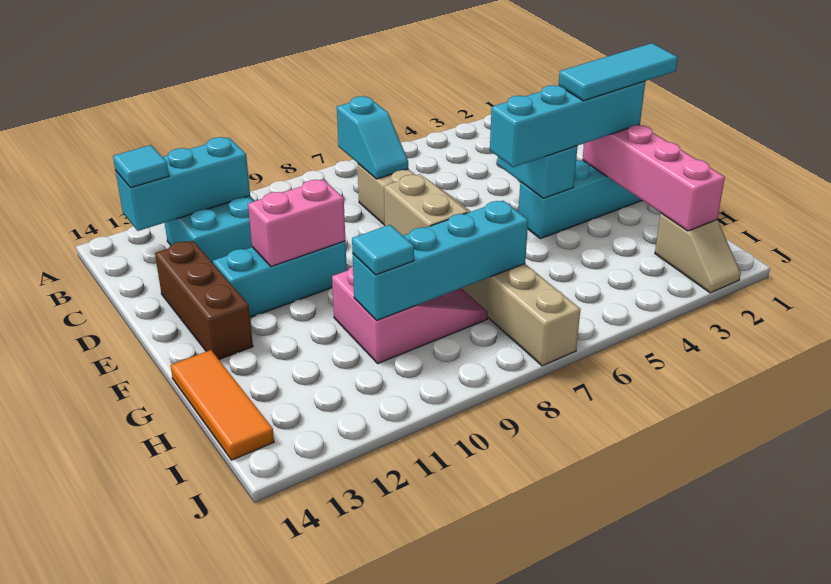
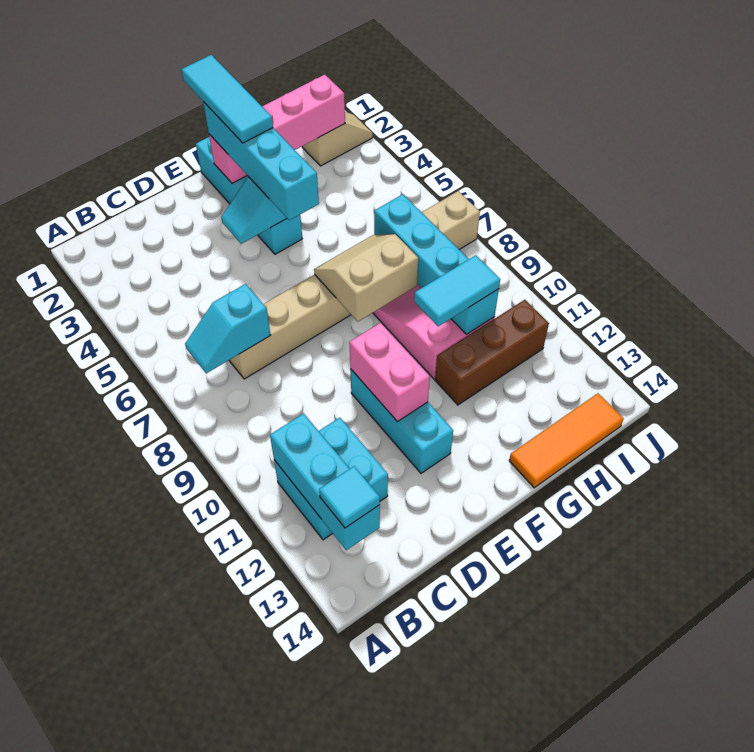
cyan slope B7:C7 level 2 top B -> cyan slope B7:C7 level 2 top C
brown brick D13:F13 level 1 -> brown brick G11:I11 level 1
cyan tile H10 level 3 -> cyan tile G10:H10 level 3

